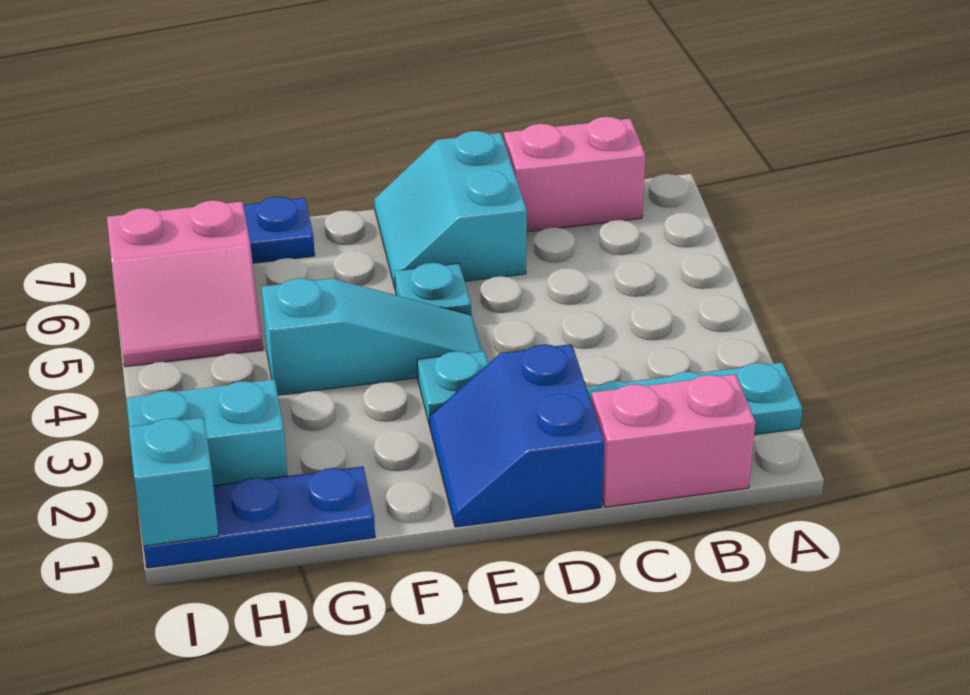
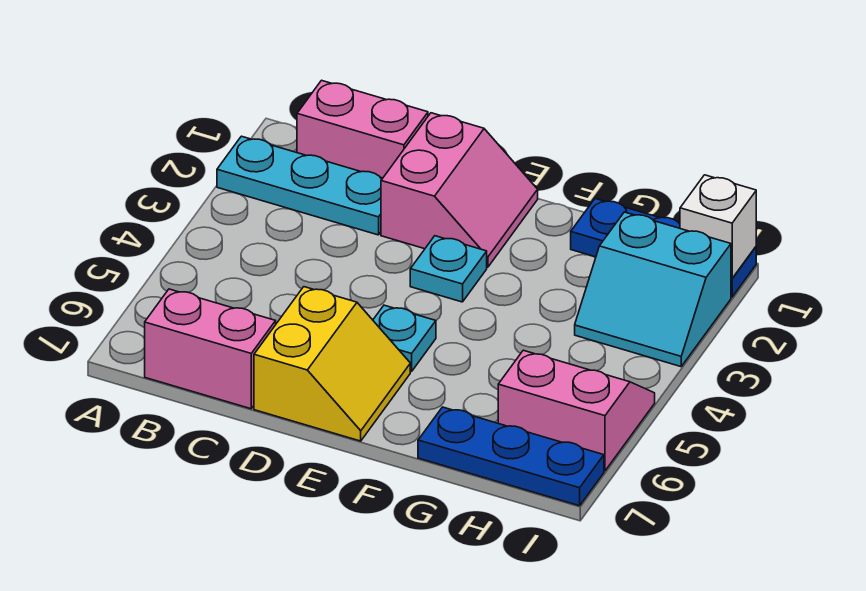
blue slope D1:E2 level 1 top D -> pink slope D1:E2 level 1 top D
cyan slope D6:E7 level 1 top D -> yellow slope D6:E7 level 1 top D
cyan slope E4:G4 level 1 top G -> none
cyan brick I1 level 2 -> white brick I1 level 2

